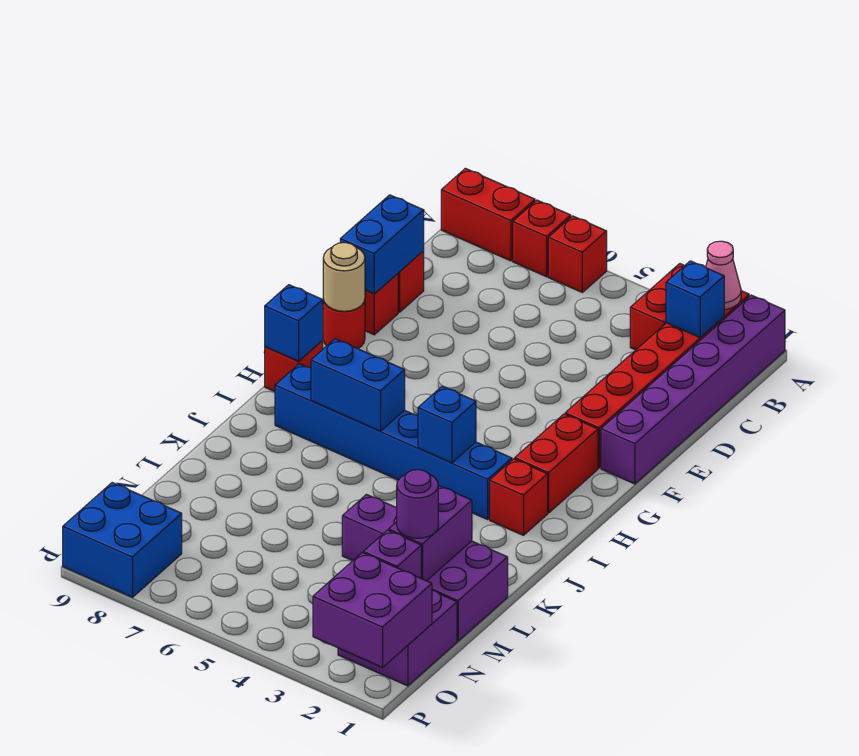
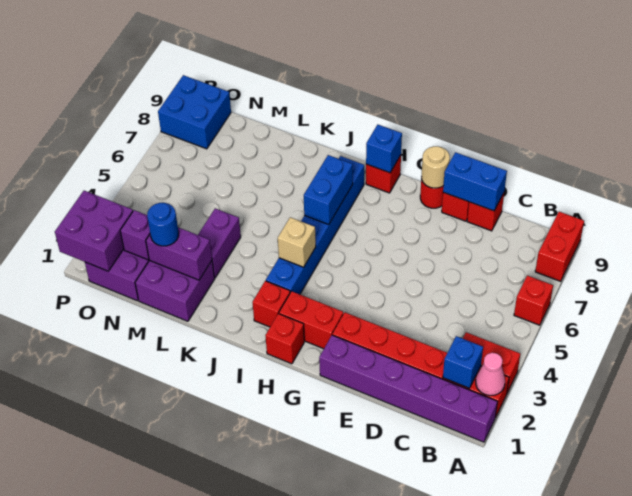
red brick A7 level 1 -> red brick H1 level 1
blue brick I4 level 2 -> tan brick I4 level 2
purple round brick M2 level 3 -> blue round brick M2 level 3

